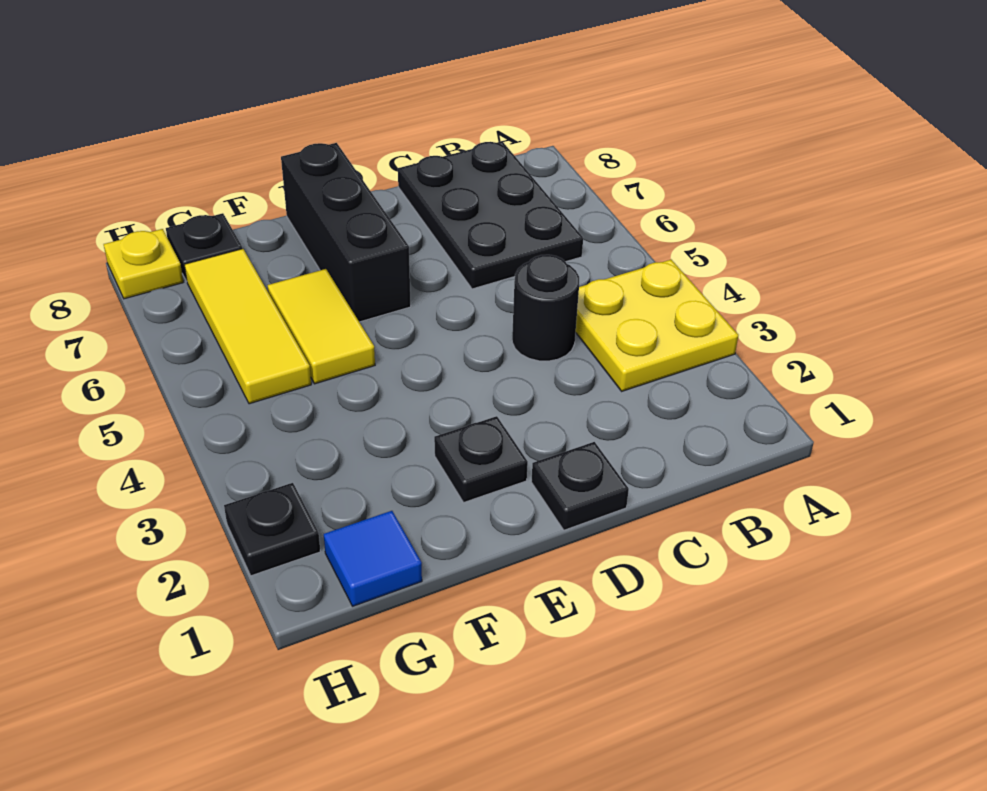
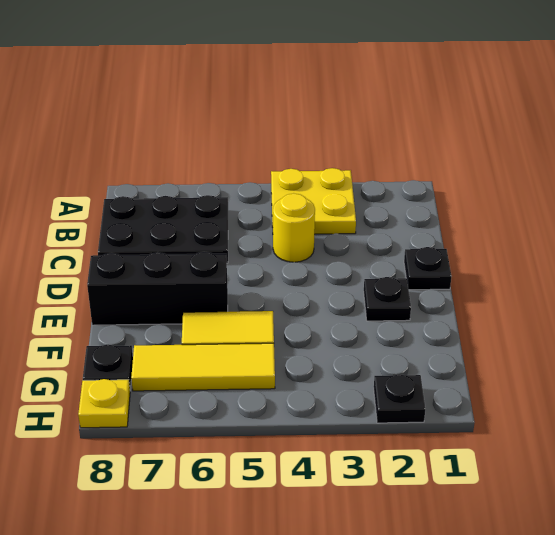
black round brick C4 level 1 -> yellow round brick C4 level 1
blue tile G1 level 1 -> none

